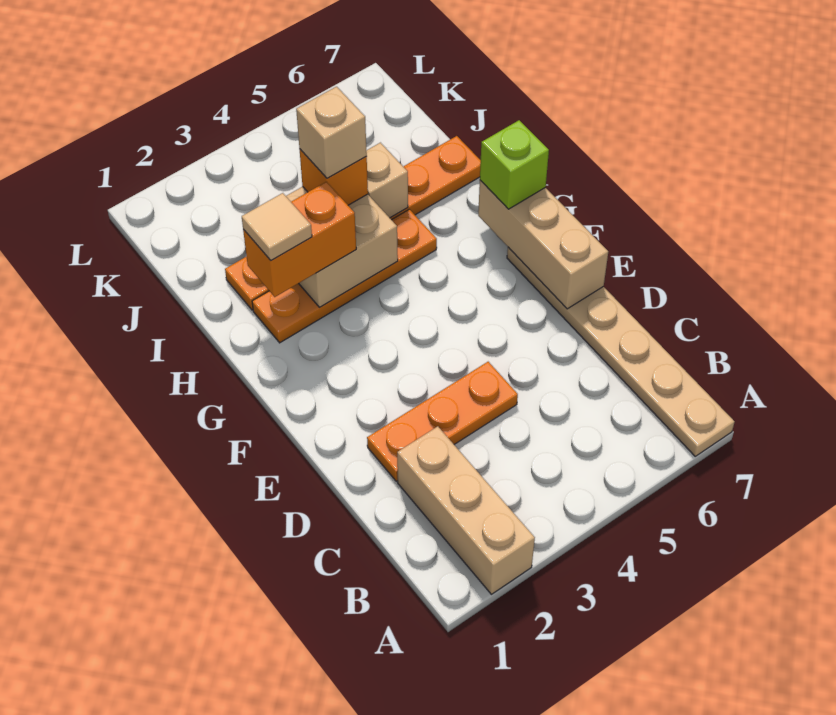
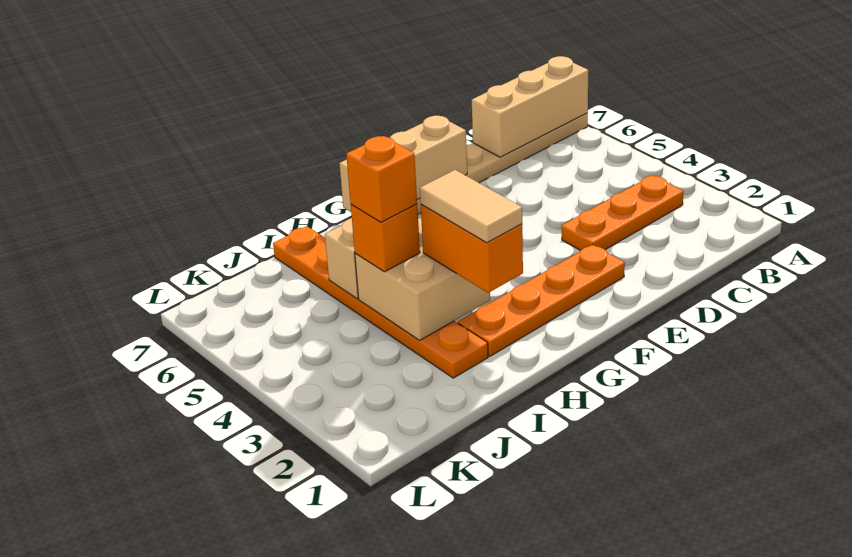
tan brick A2:C2 level 1 -> tan brick A7:C7 level 2
orange plate D2:D4 level 1 -> orange plate B3:D3 level 1
lime brick G7 level 3 -> none
orange plate H2:H5 level 1 -> orange plate E2:H2 level 1
tan tile H2 level 4 -> tan tile H2:H3 level 4
tan brick I4 level 4 -> orange brick I4 level 4

